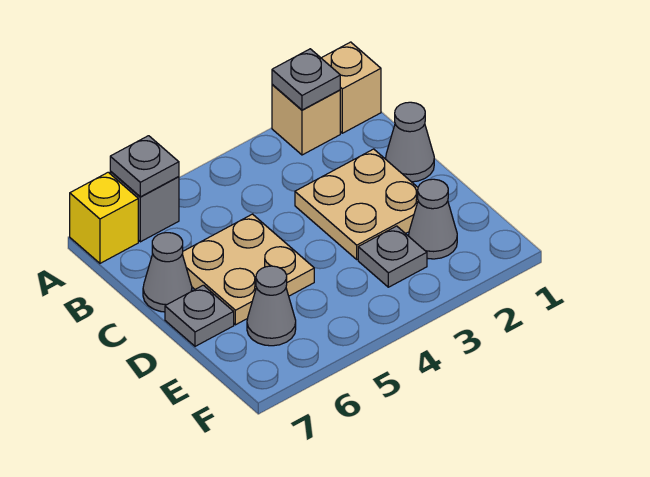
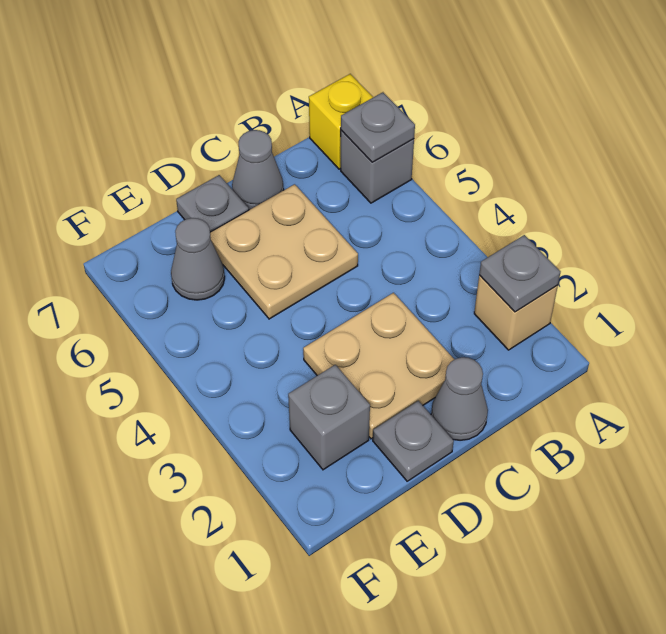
tan brick A1 level 1 -> none
grey cone E2 level 1 -> grey brick E2 level 1
grey plate E3 level 1 -> grey plate D1 level 1

